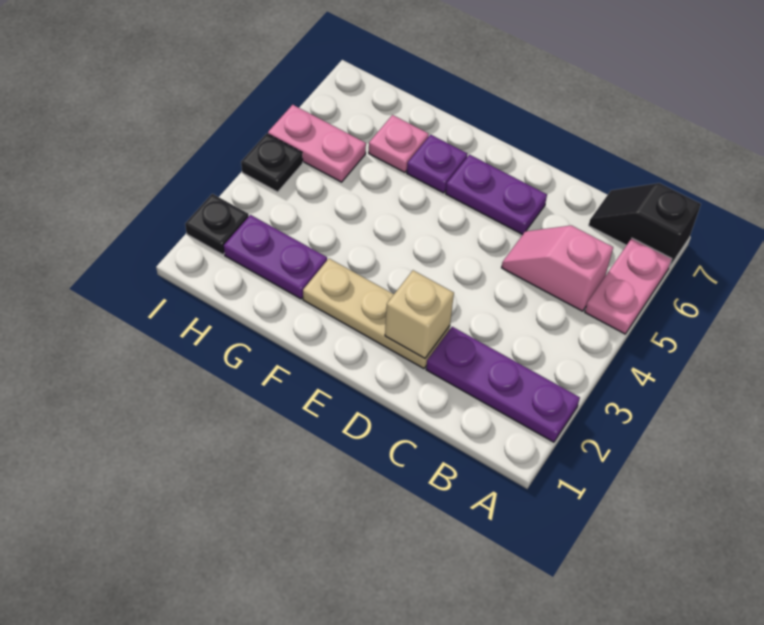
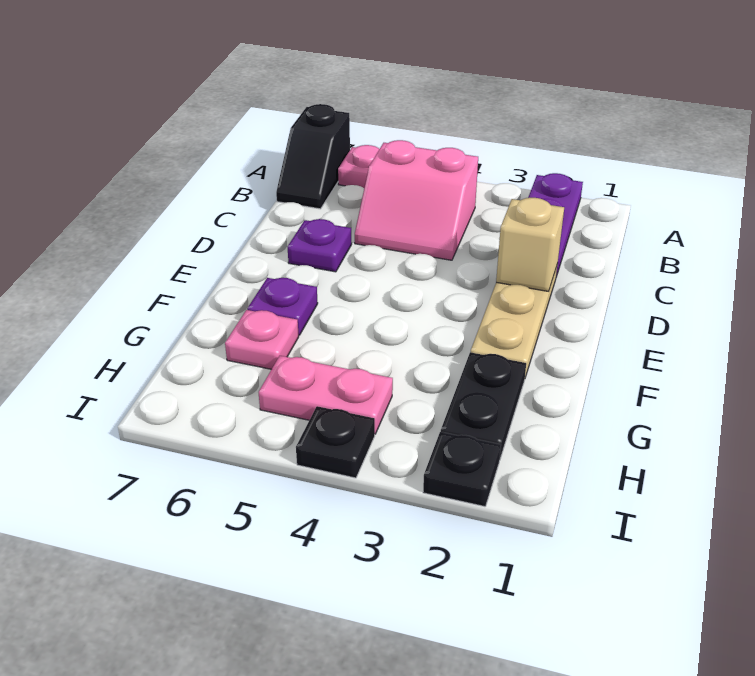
pink slope B5:C5 level 1 top B -> pink slope B4:C5 level 1 top B
purple plate D6:E6 level 1 -> purple plate D6 level 1
purple plate G2:H2 level 1 -> black plate G2:H2 level 1
pink plate H5:I5 level 1 -> pink plate H4:H5 level 1

